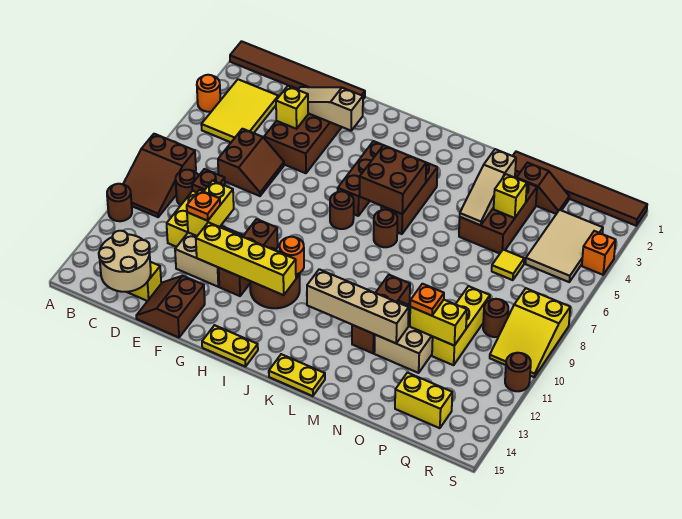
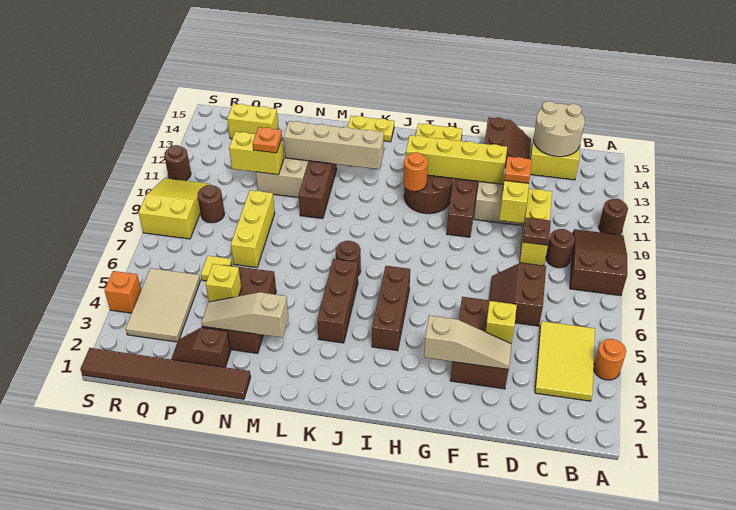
brown tile A1:F1 level 1 -> none
brown round brick I7 level 1 -> none
brown brick J5:K6 level 2 -> none
tan slope N3:N5 level 2 top 3 -> tan slope M3:O3 level 2 top M
yellow brick P9:P11 level 1 -> yellow brick O7:O9 level 1

